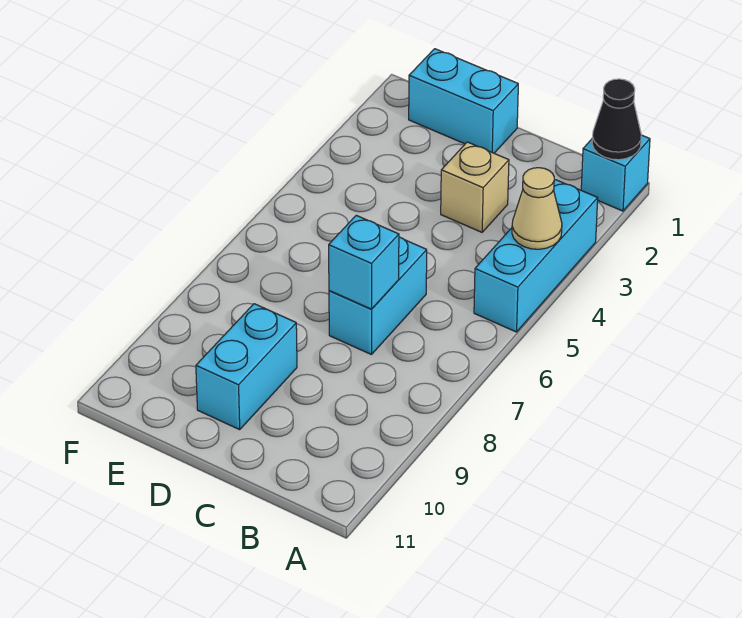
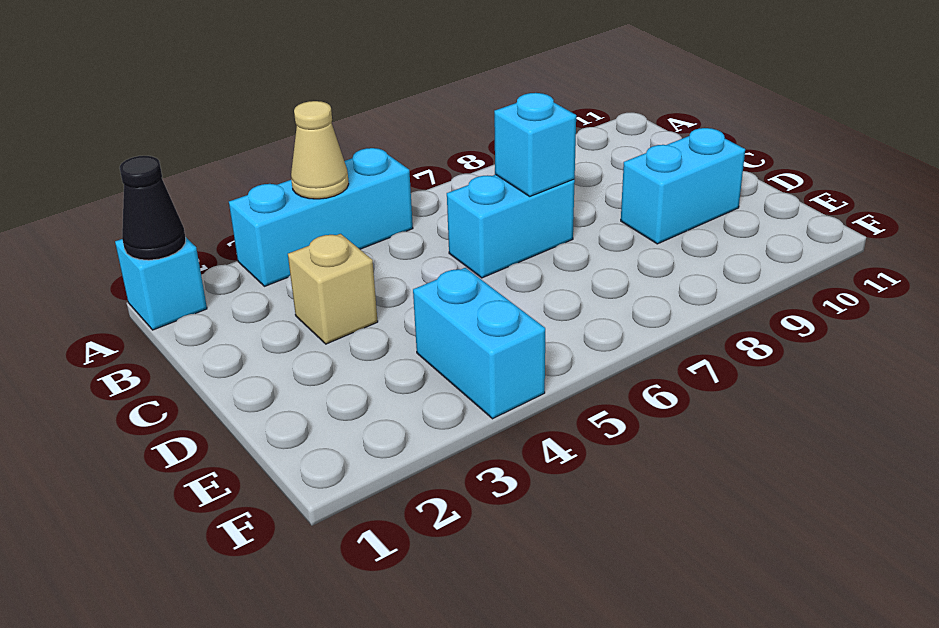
cyan brick D1:E1 level 1 -> cyan brick E4:F4 level 1

